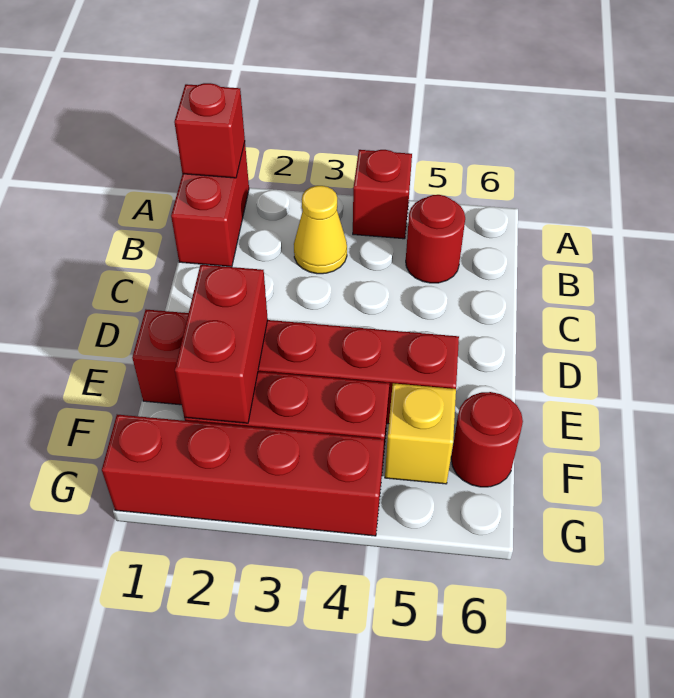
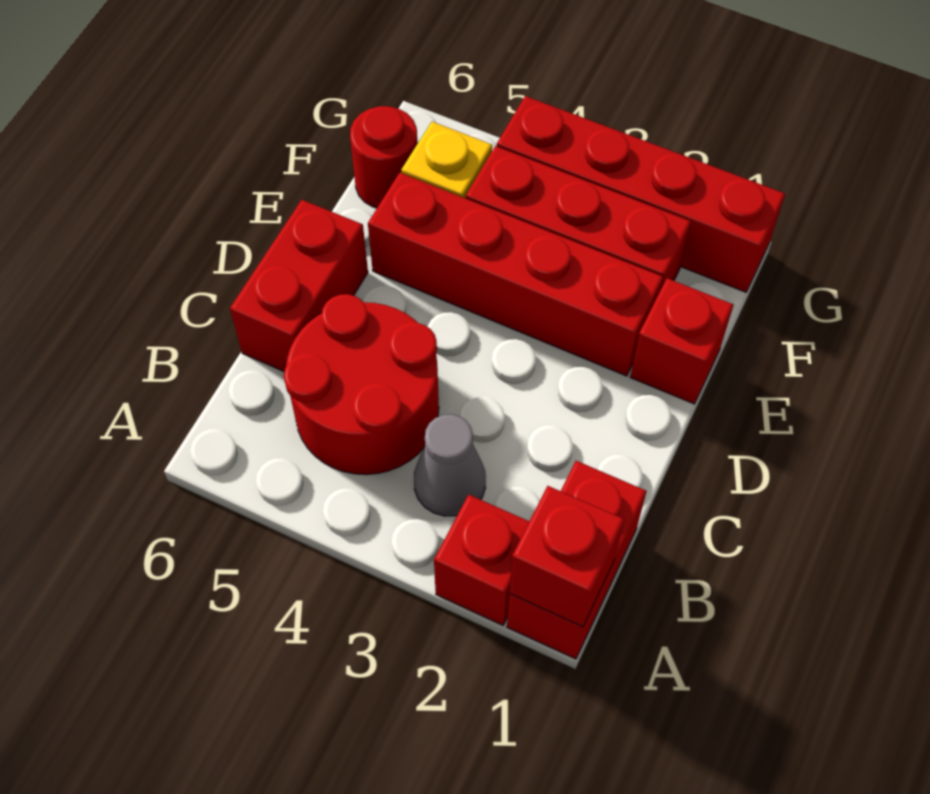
red brick A4 level 1 -> red brick A2 level 1
yellow cone B3 level 1 -> grey cone B3 level 1
red round brick B5 level 1 -> red round brick B4:C5 level 1
red brick E2:F2 level 2 -> red brick C6:D6 level 1

